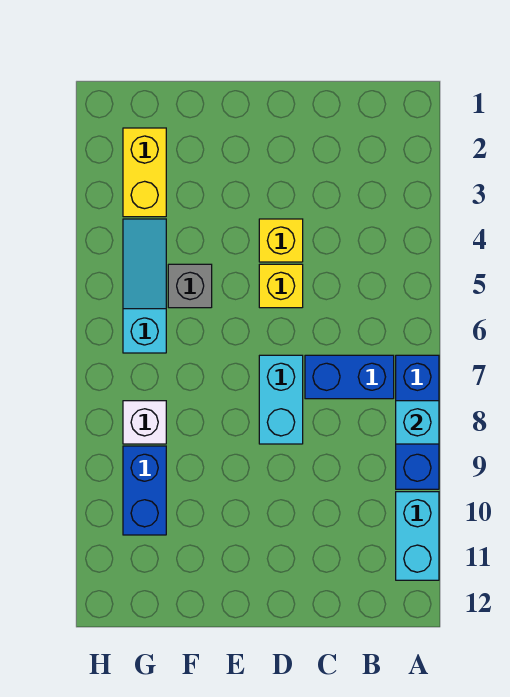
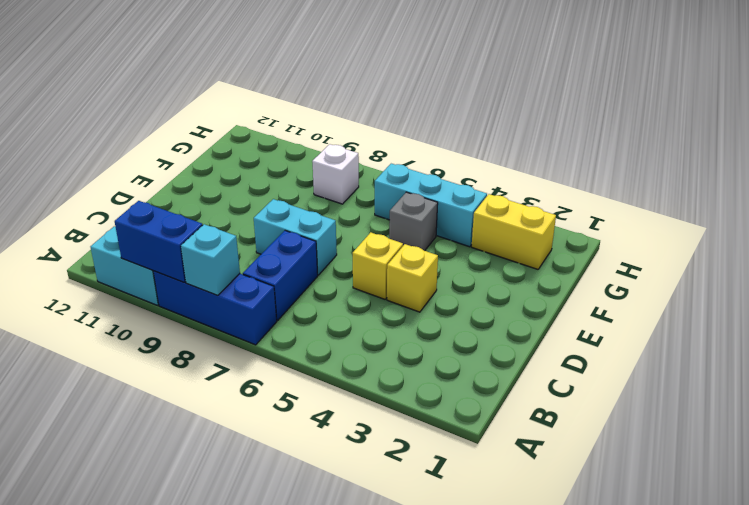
cyan slope G4:G6 level 1 top 6 -> cyan brick G4:G6 level 1
blue brick G9:G10 level 1 -> blue brick A9:A10 level 2

